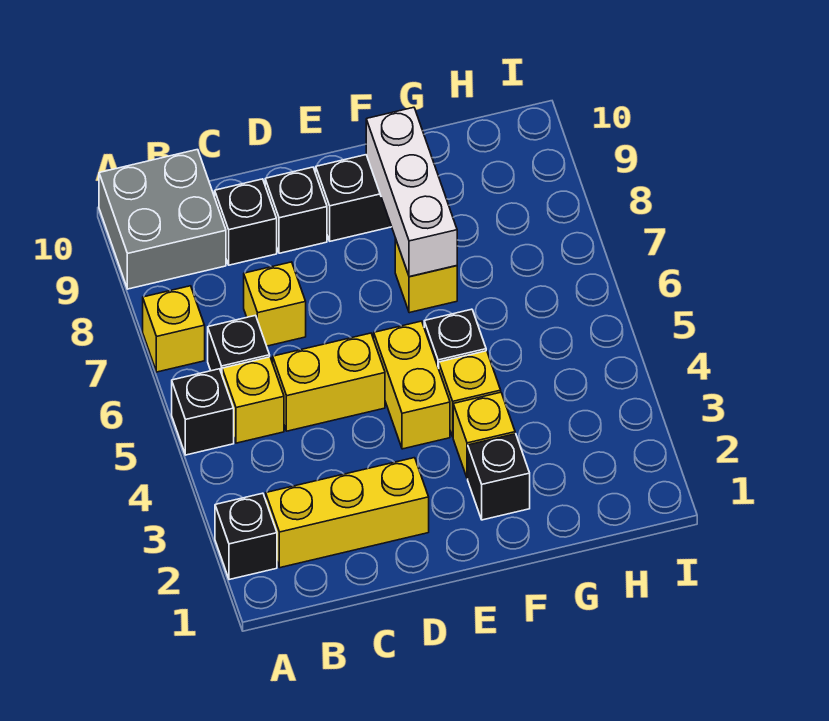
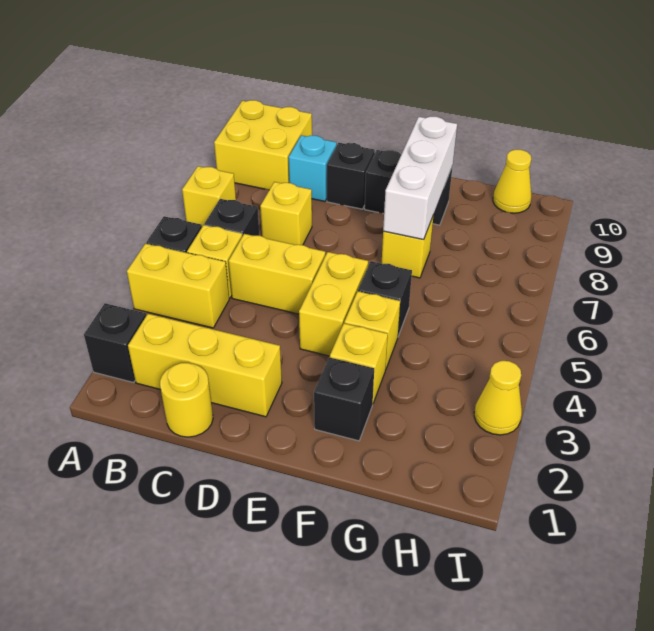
none -> yellow brick A4:B4 level 1
grey brick A9:B10 level 1 -> yellow brick A9:B10 level 1
none -> yellow round brick C1 level 1
black brick C9 level 1 -> cyan brick C9 level 1
none -> yellow cone H10 level 1
none -> yellow cone I3 level 1

